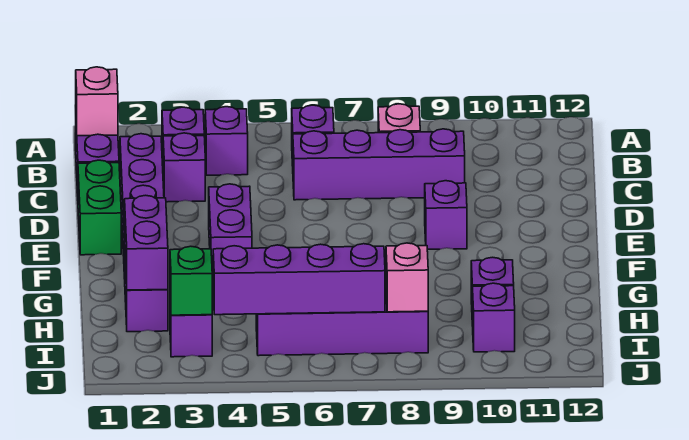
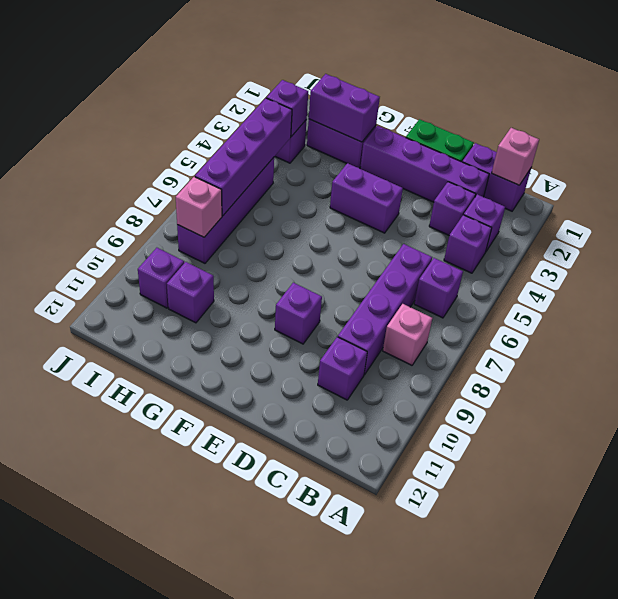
none -> purple brick C10 level 1
green brick I3 level 2 -> purple brick I3 level 2

